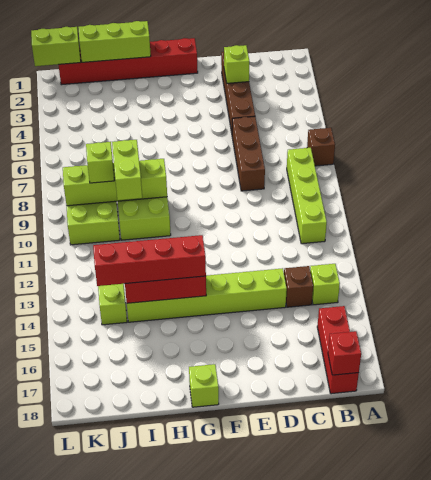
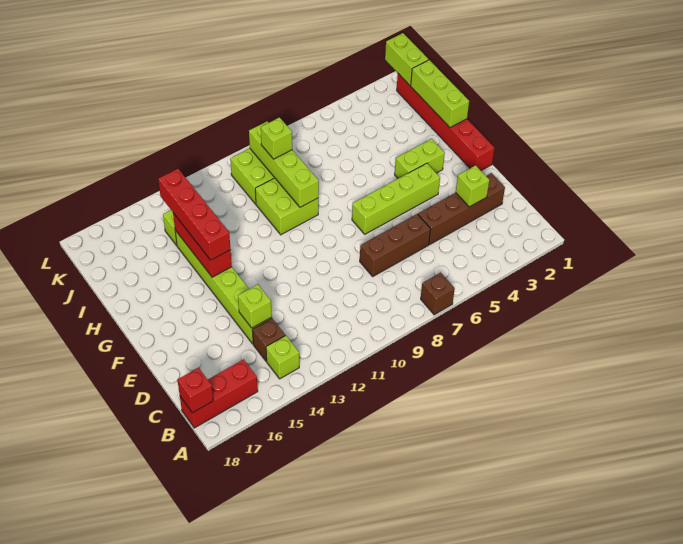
lime brick B8:B11 level 1 -> lime brick F4:F7 level 1
lime brick G18 level 1 -> lime brick D14 level 2
lime brick I9:I10 level 3 -> lime brick G3:G4 level 1

